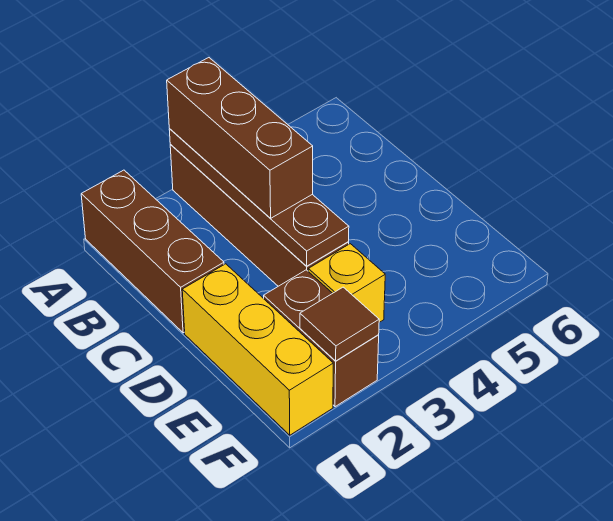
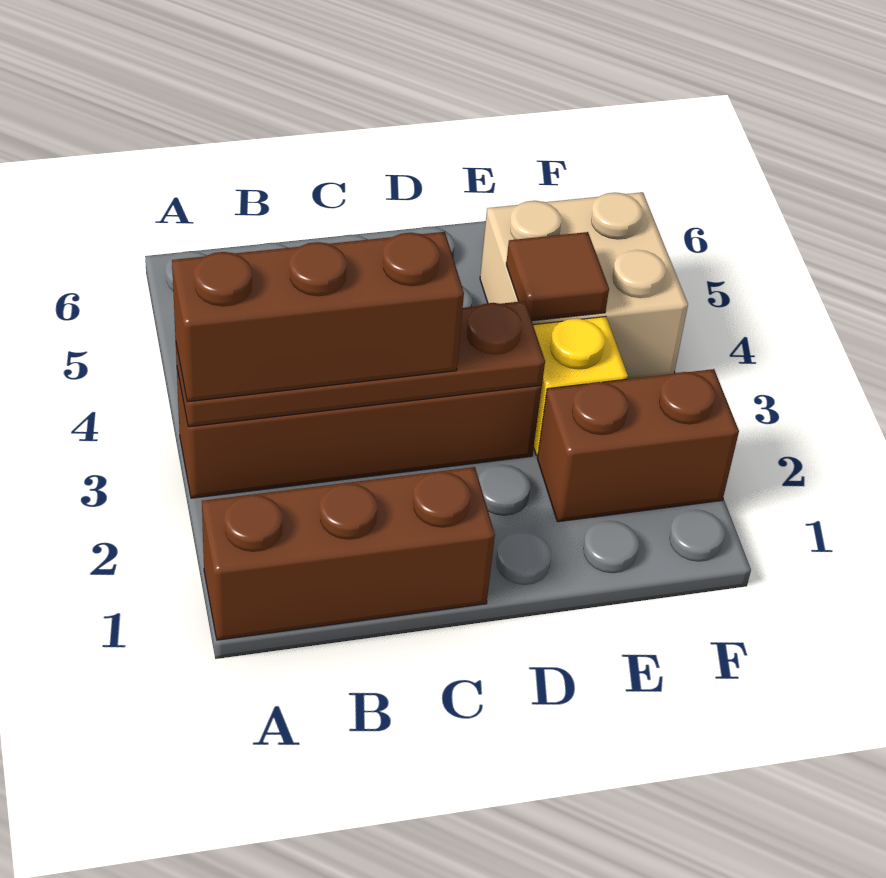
yellow brick D1:F1 level 1 -> none
none -> tan brick E4:F5 level 1
brown tile F2 level 2 -> brown tile E4 level 2

